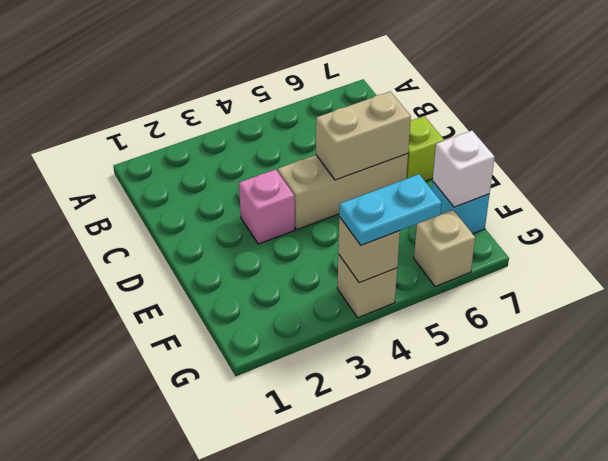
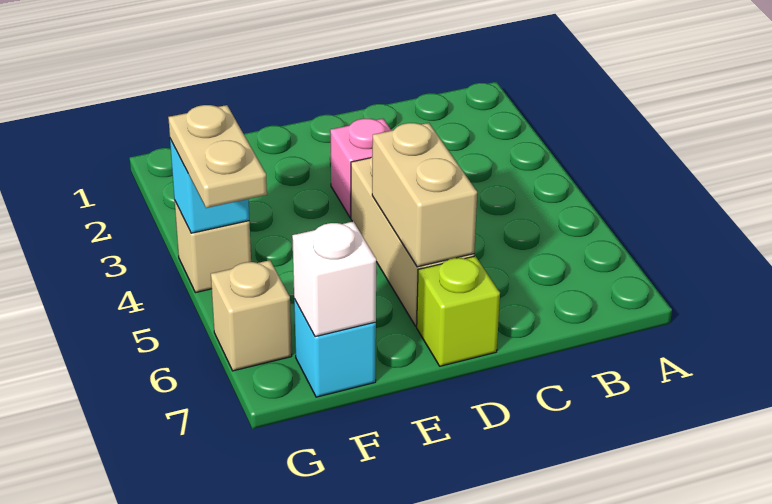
tan brick G4 level 2 -> cyan brick G4 level 2
cyan plate G4:G5 level 3 -> tan plate G4:G5 level 3

